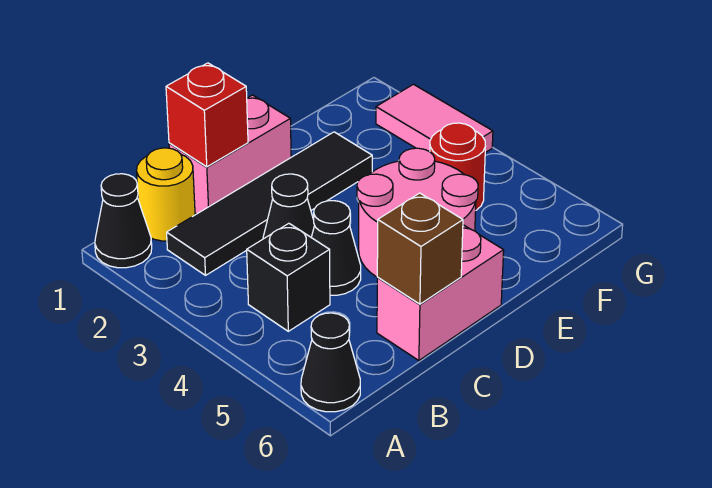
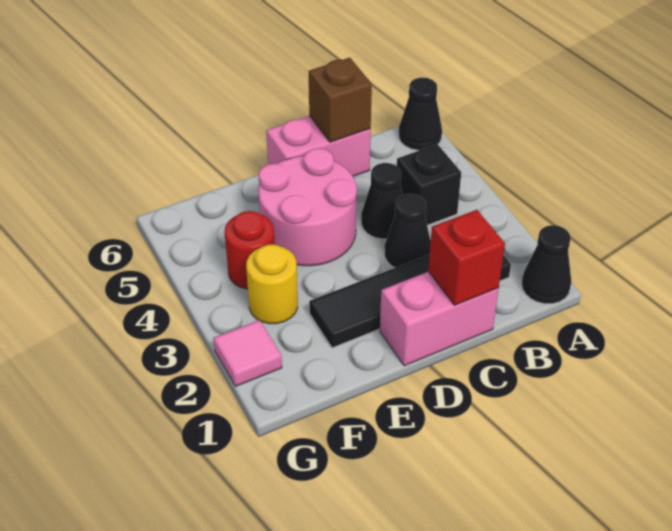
yellow round brick B1 level 1 -> yellow round brick F3 level 1
pink tile G2:G3 level 1 -> pink tile G2 level 1

